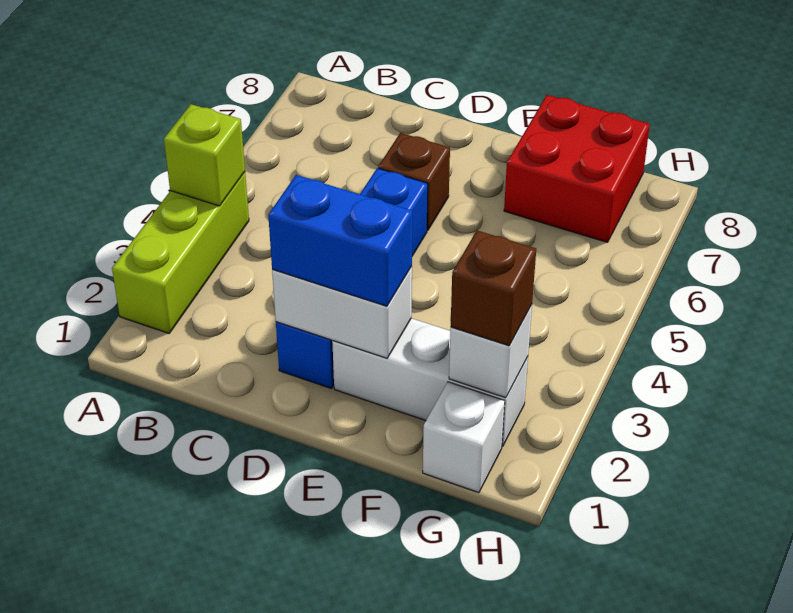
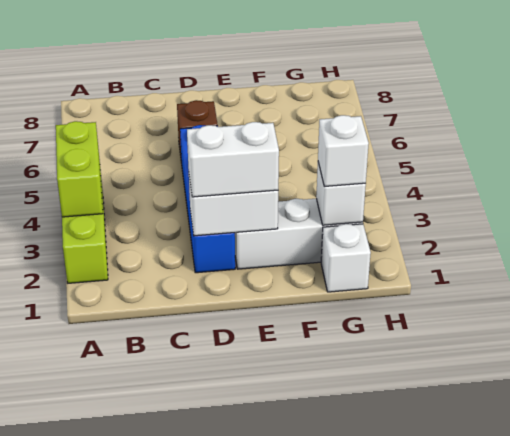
lime brick A4 level 2 -> lime brick A3:A4 level 2
blue brick D2:E2 level 3 -> white brick D2:E2 level 3
red brick F7:G8 level 1 -> none
brown brick G2 level 3 -> white brick G2 level 3

